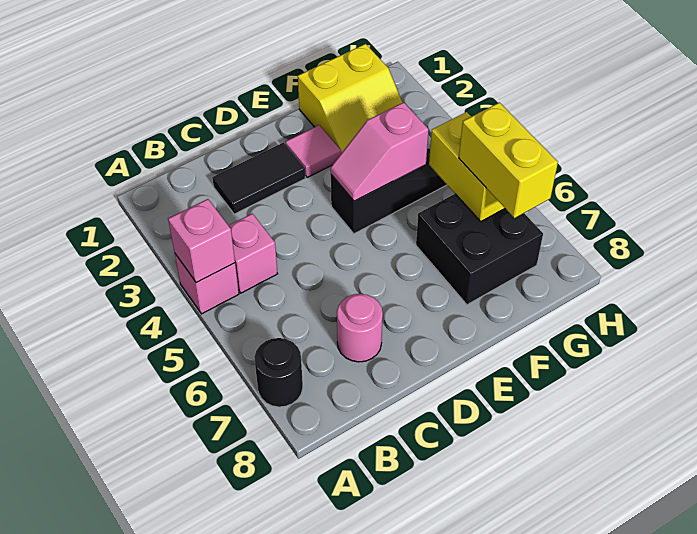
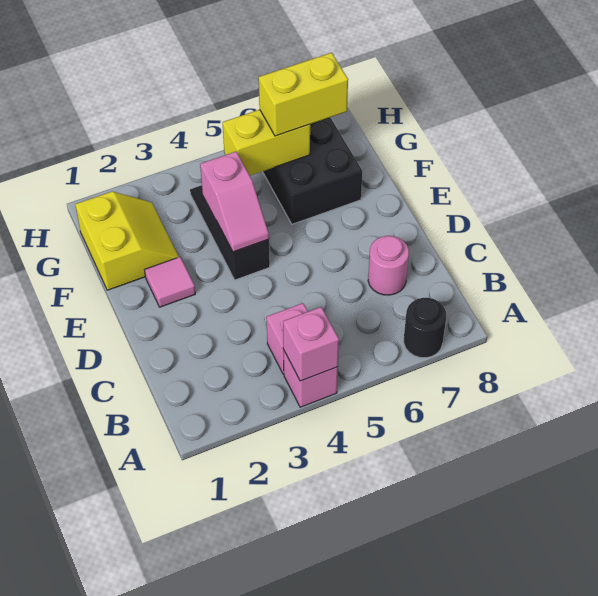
black tile C2:D2 level 1 -> none

